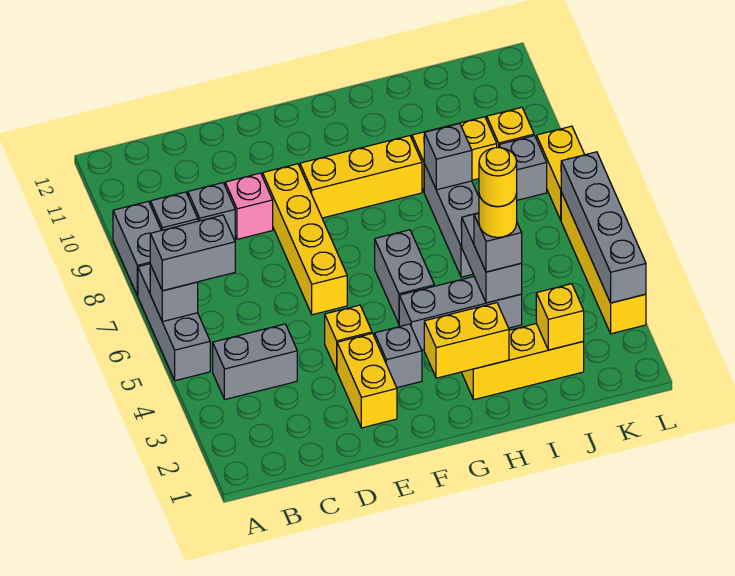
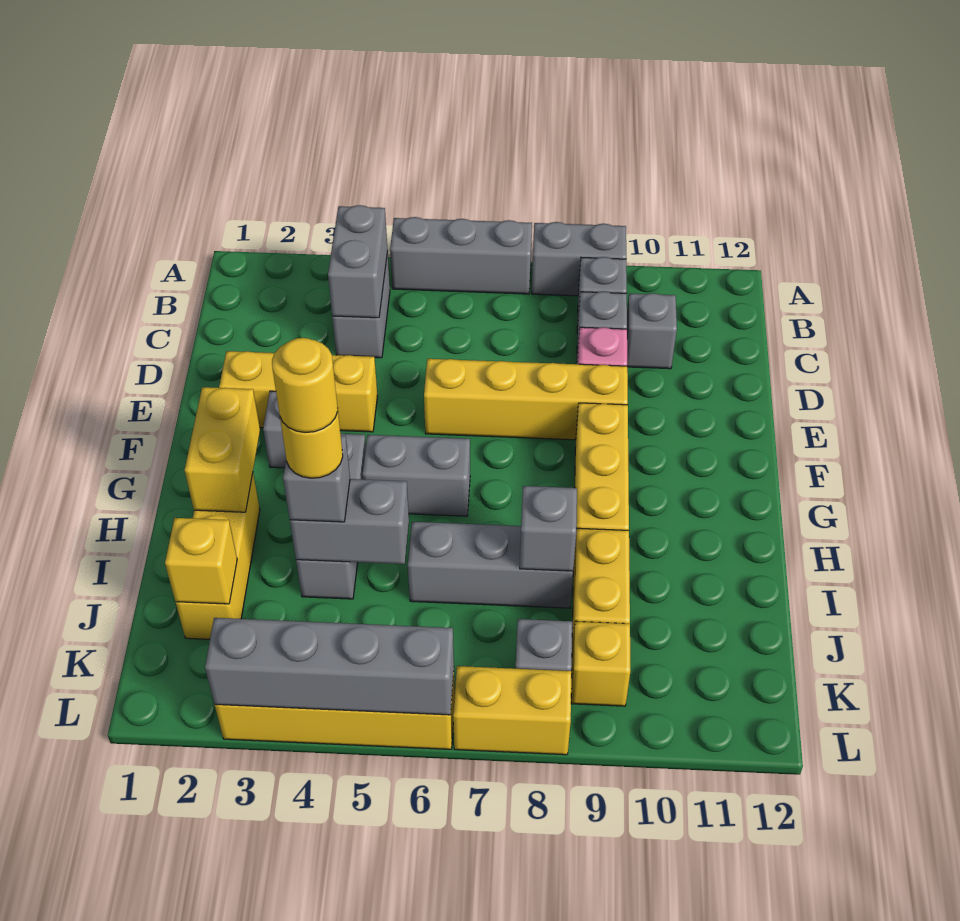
grey brick A6 level 2 -> grey brick C10 level 1
grey brick A6:B6 level 3 -> grey brick B4:C4 level 2

